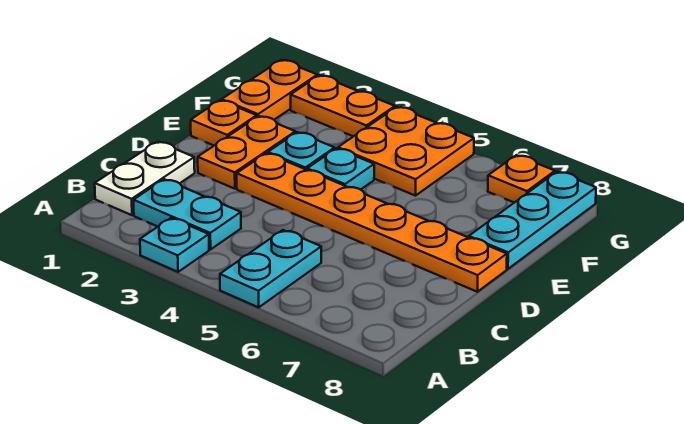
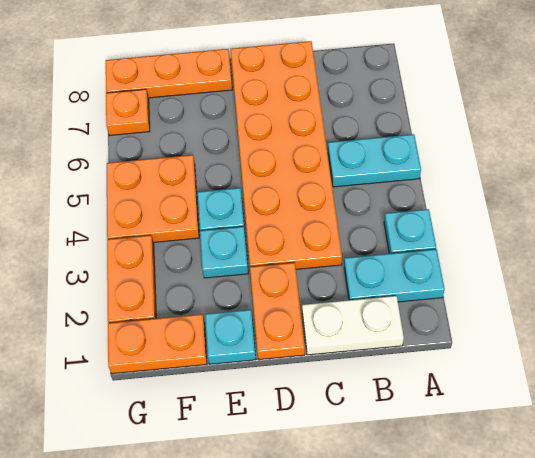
cyan plate B2:B3 level 1 -> cyan plate A2:B2 level 1
orange plate D2:E2 level 1 -> orange plate D1:D2 level 1
orange plate D3:D8 level 1 -> orange plate C3:D8 level 1
orange plate E1 level 1 -> cyan plate E1 level 1
cyan plate E8:G8 level 1 -> orange plate E8:G8 level 1

